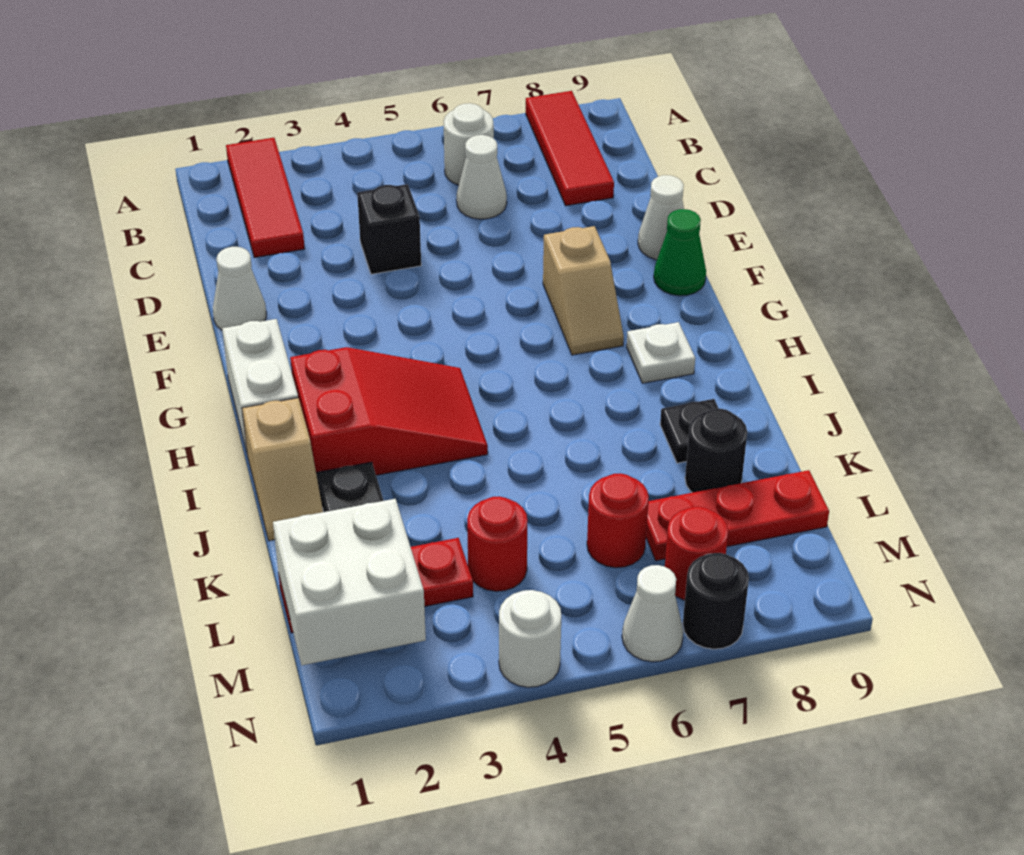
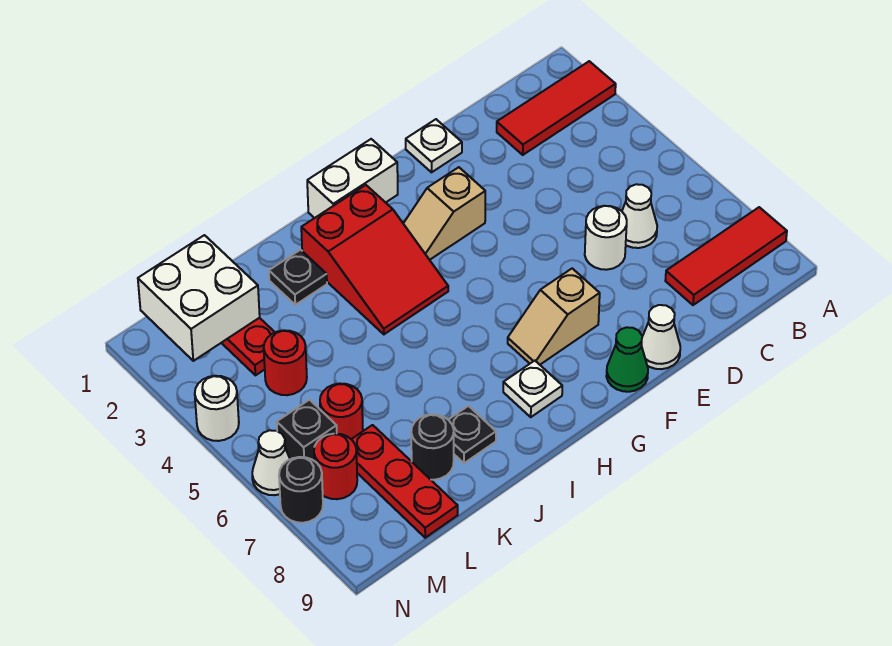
white round brick B6 level 1 -> white round brick D6 level 1
black brick D4 level 1 -> black brick M6 level 1
white cone E1 level 1 -> white plate E1 level 1
tan slope I1:J1 level 1 top I -> tan slope F3:G3 level 1 top F

